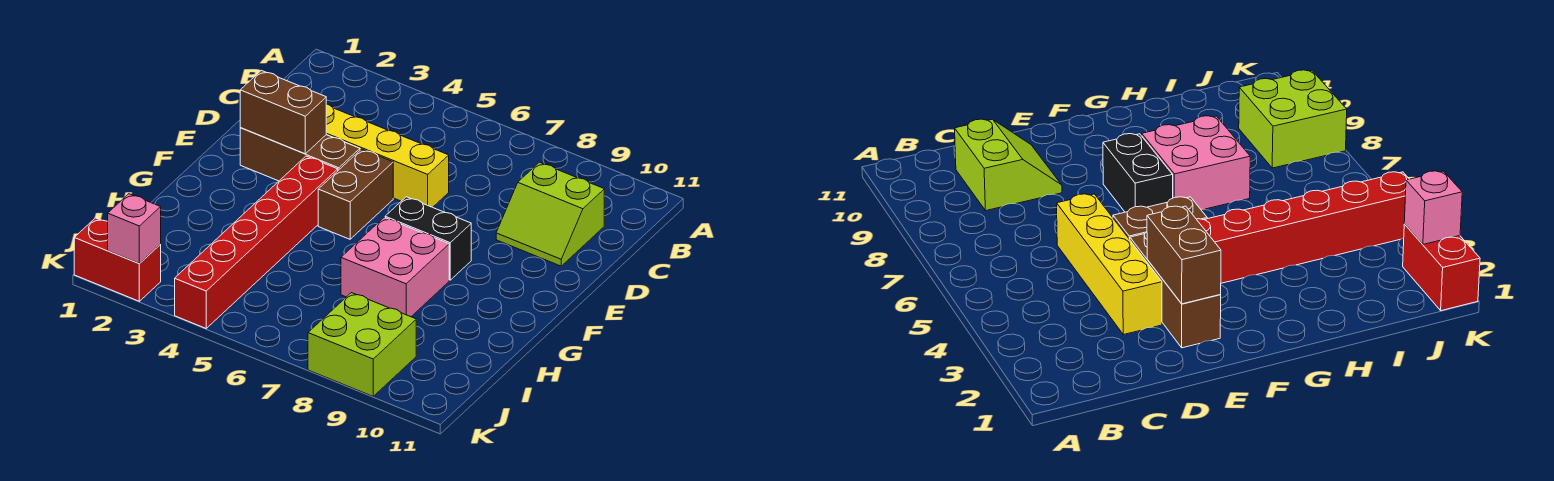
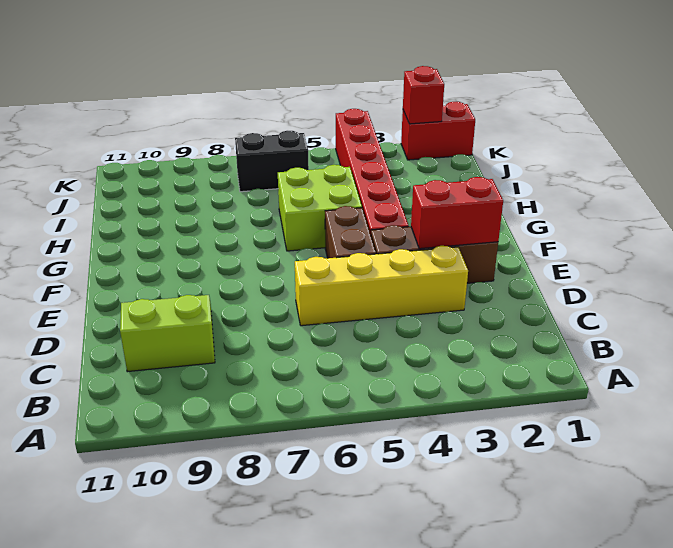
brown brick E2:E3 level 2 -> red brick E2:E3 level 2
black brick F7:F8 level 1 -> black brick J6:J7 level 1
pink brick G7:H8 level 1 -> none
lime brick J8:K9 level 1 -> lime brick G5:H6 level 1
pink brick K2 level 2 -> red brick K2 level 2

